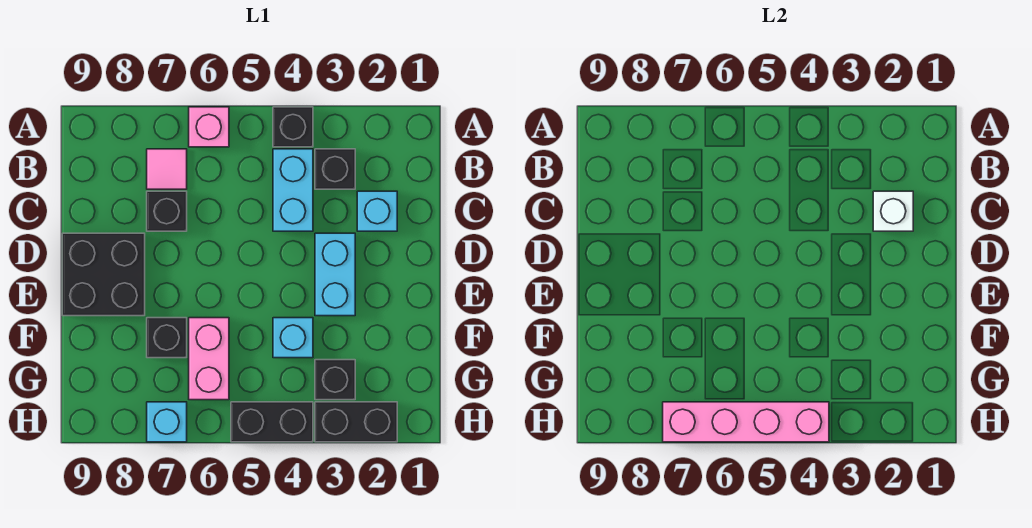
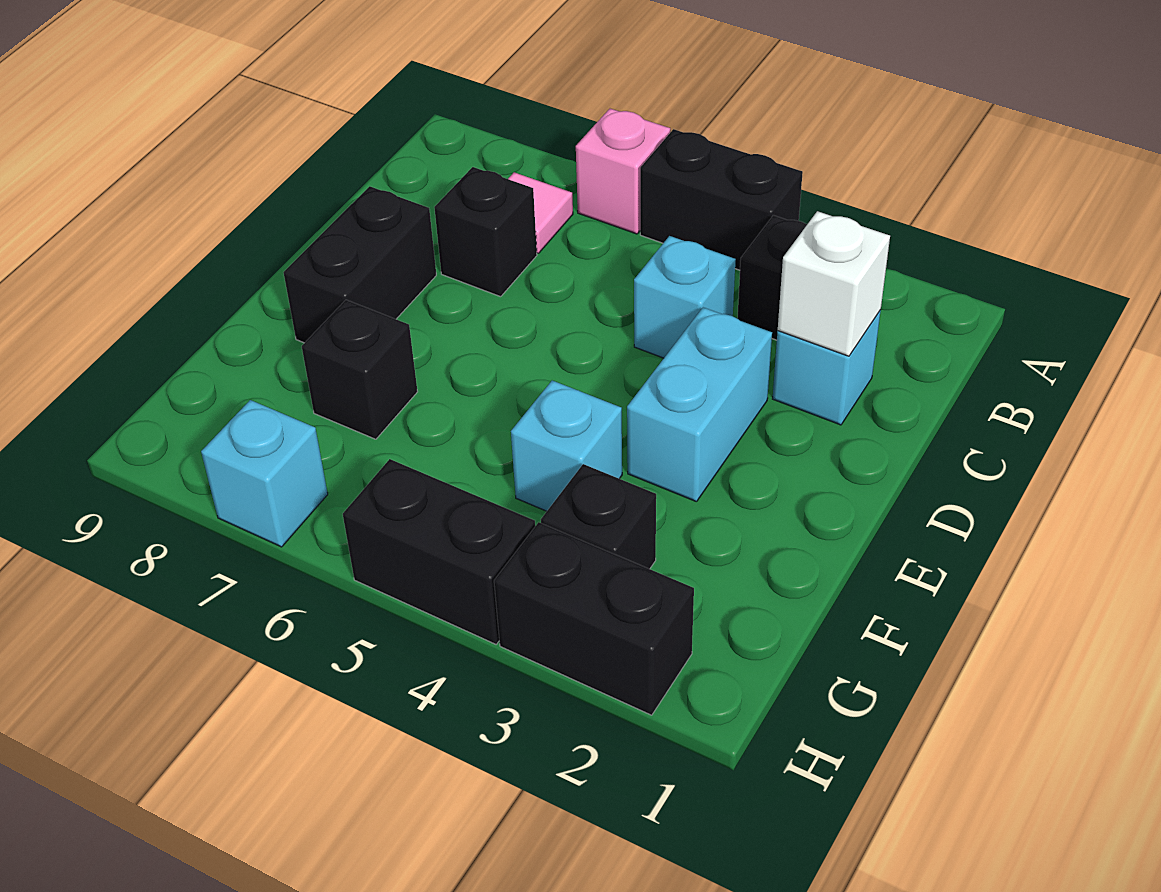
black brick A4 level 1 -> black brick A4:A5 level 1
cyan brick B4:C4 level 1 -> cyan brick C4 level 1
black brick D8:E9 level 1 -> black brick D8:E8 level 1
pink brick F6:G6 level 1 -> none
pink brick H4:H7 level 2 -> none

